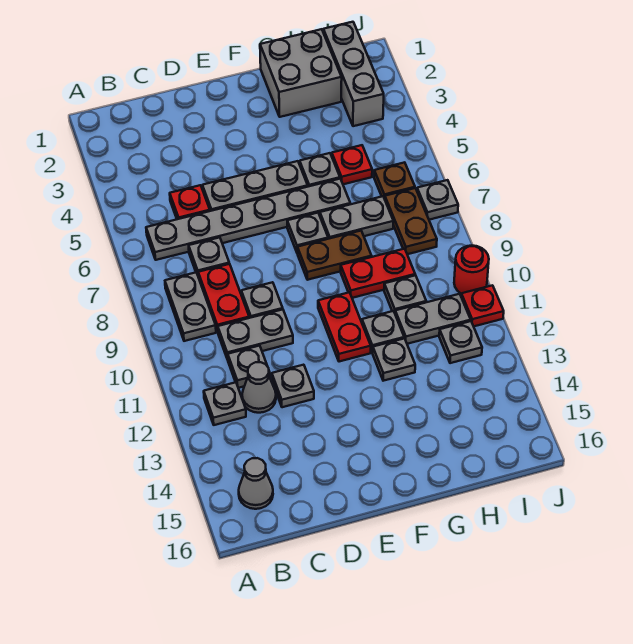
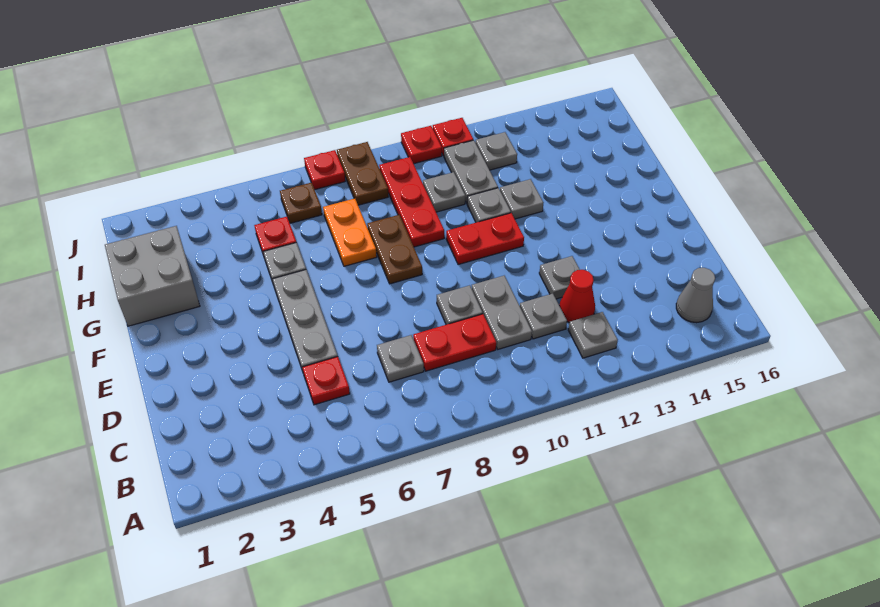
grey plate B6:G6 level 1 -> none
grey plate B8:B9 level 1 -> none
grey cone C12 level 1 -> red cone C12 level 1
grey plate F7 level 1 -> none
grey plate G7:H7 level 1 -> orange plate G7:H7 level 1
red plate G9:H9 level 1 -> red plate G9:I9 level 1
grey brick I1:I3 level 1 -> none
brown plate I7:I8 level 1 -> brown plate I8:J8 level 1
grey plate J7 level 1 -> red plate J7 level 1
red round brick J10 level 1 -> red plate J10 level 1

